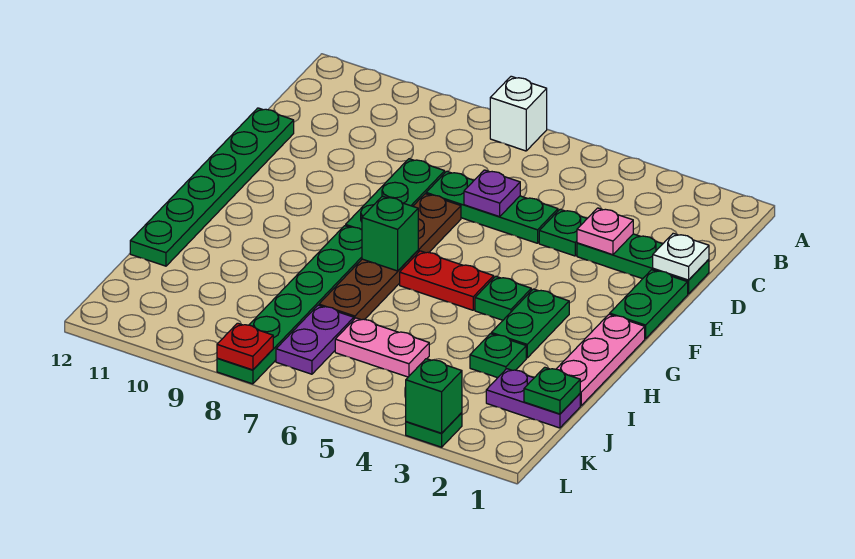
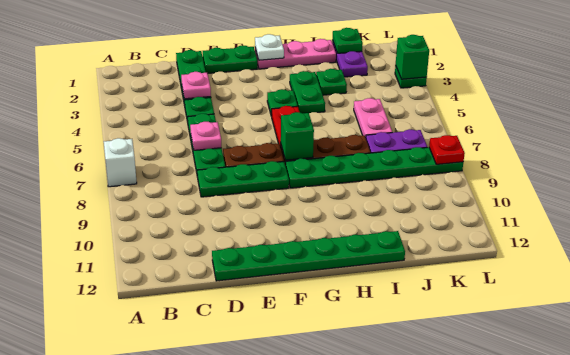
white plate D1 level 2 -> white plate G1 level 2
purple plate D6 level 2 -> pink plate D6 level 2
green plate G3:H3 level 1 -> green plate H3:H4 level 1

